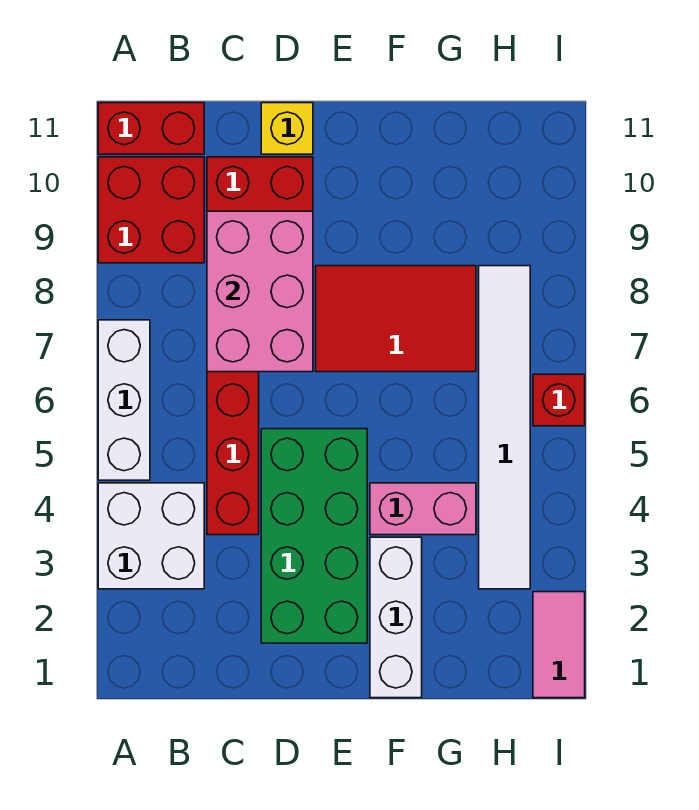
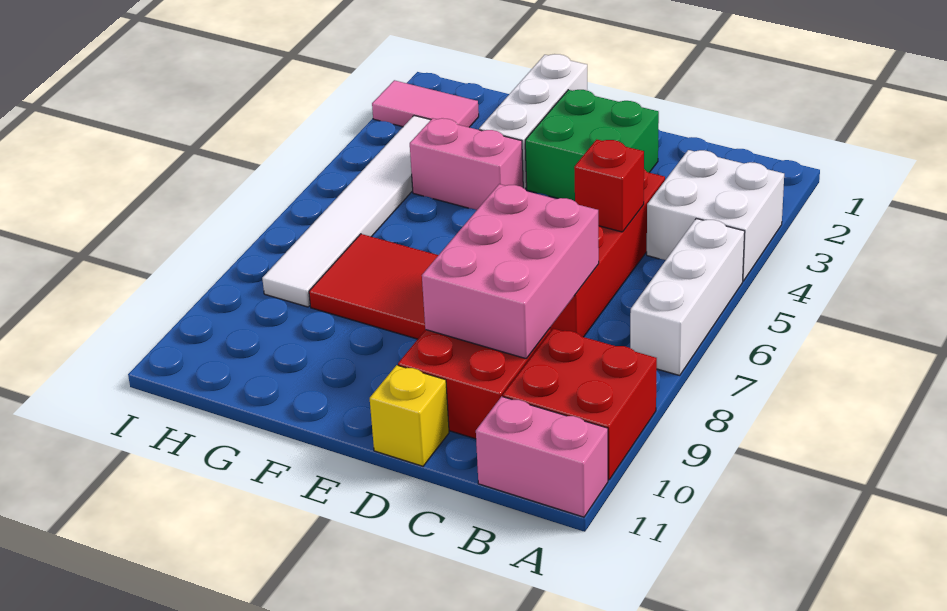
red brick A11:B11 level 1 -> pink brick A11:B11 level 1
green brick D2:E5 level 1 -> green brick D2:E3 level 1
pink tile I1:I2 level 1 -> pink tile H2:I2 level 1
red brick I6 level 1 -> red brick C5 level 2

